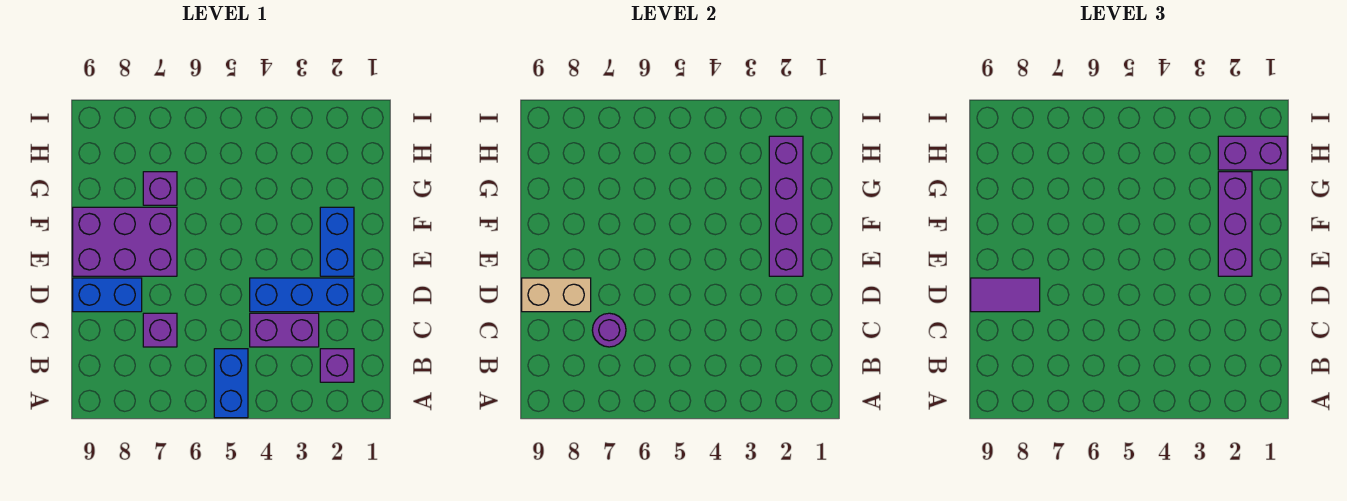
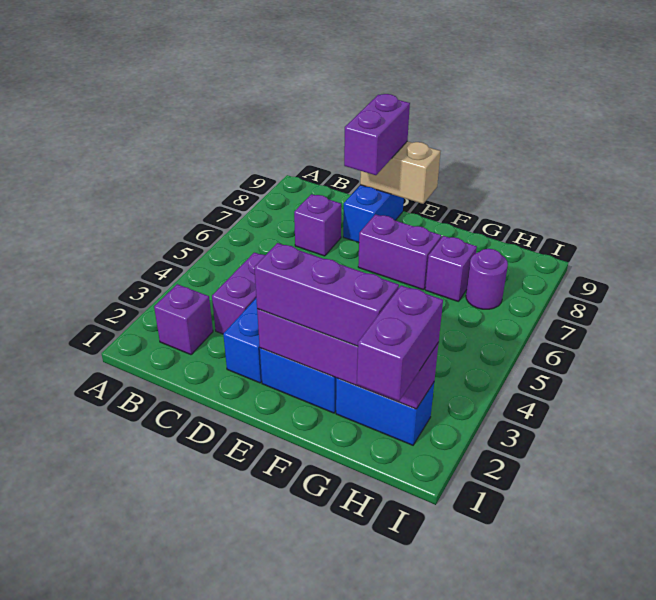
blue brick A5:B5 level 1 -> blue brick G2:H2 level 1
purple round brick C7 level 2 -> purple round brick H7 level 1
tan brick D8:D9 level 2 -> tan brick D9:E9 level 2
purple tile D8:D9 level 3 -> purple brick D8:D9 level 3
purple brick E7:F9 level 1 -> purple brick E7:F7 level 1

